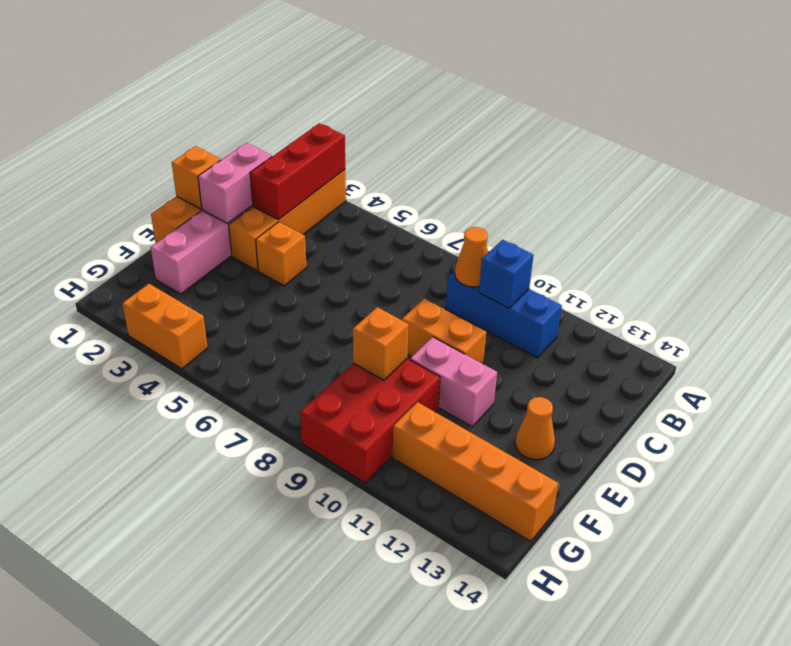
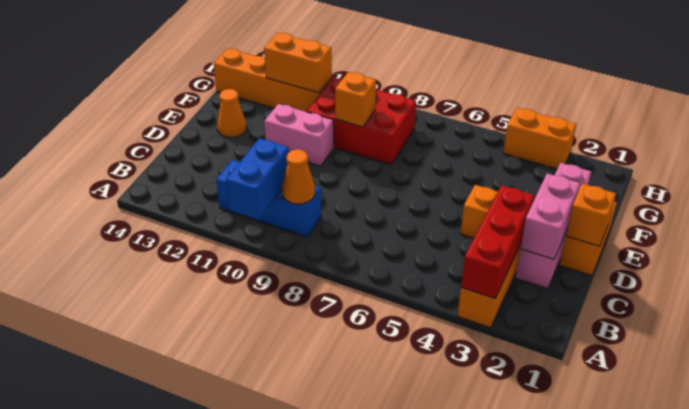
blue brick B10 level 2 -> blue brick A10:B10 level 2
orange brick D9:D10 level 1 -> orange brick G11:G12 level 2
red brick F9:H10 level 1 -> red brick F8:G10 level 1

